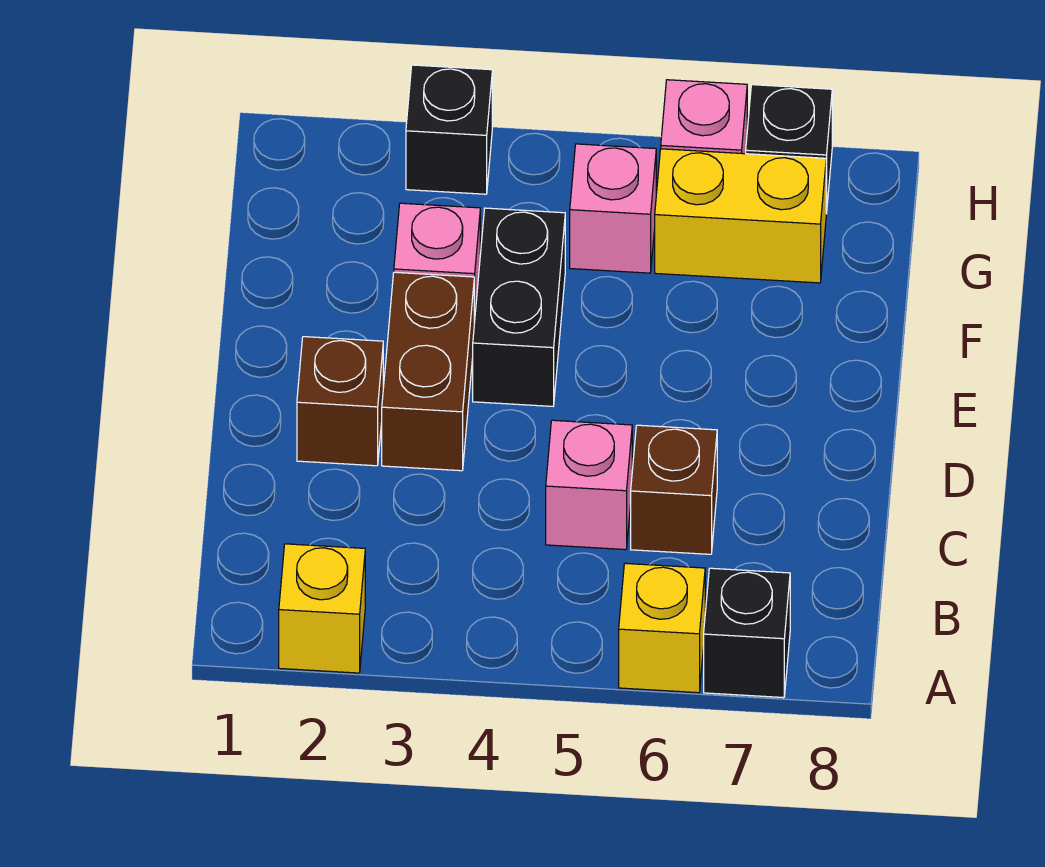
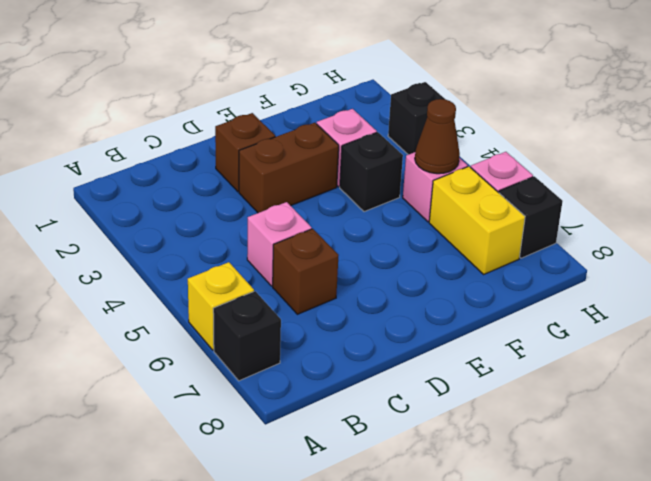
yellow brick A2 level 1 -> none
black brick E4:F4 level 1 -> black brick F4 level 1
none -> brown cone G5 level 2

